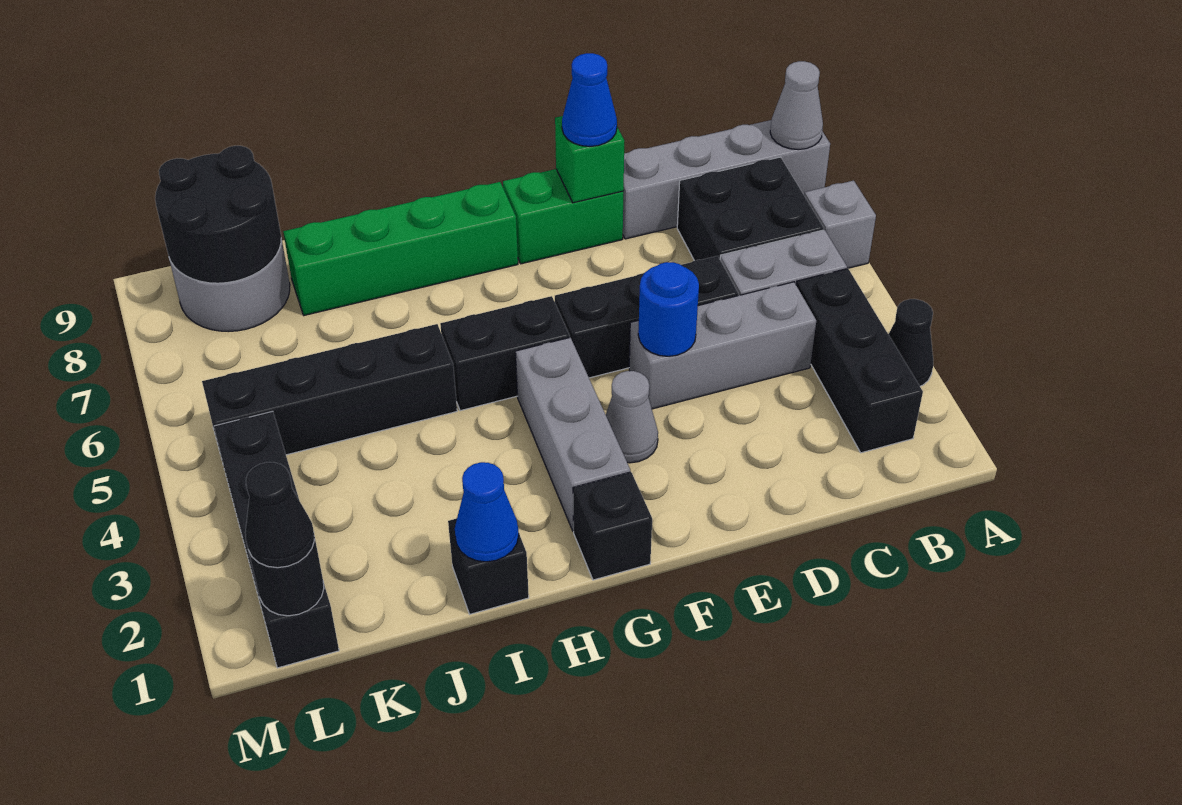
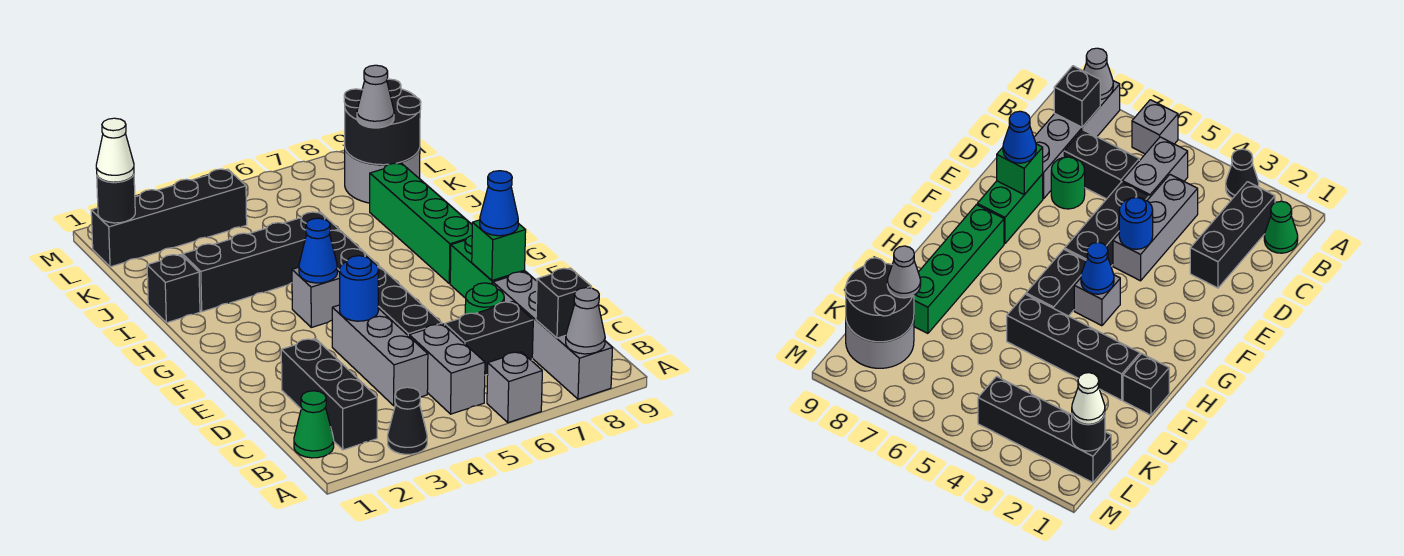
none -> green cone B1 level 1
black brick B2:B4 level 1 -> black brick B2:D2 level 1
black brick B6:C7 level 1 -> black brick C6:C7 level 1
none -> green round brick D7 level 1
grey cone F3 level 1 -> grey cone K8 level 3
black brick G1 level 1 -> black brick B8 level 2
grey brick G2:G4 level 1 -> grey brick G4 level 1
blue cone I1 level 2 -> blue cone G4 level 2
black brick I5:L5 level 1 -> black brick I2:I5 level 1
black cone L1 level 3 -> white cone L1 level 3

